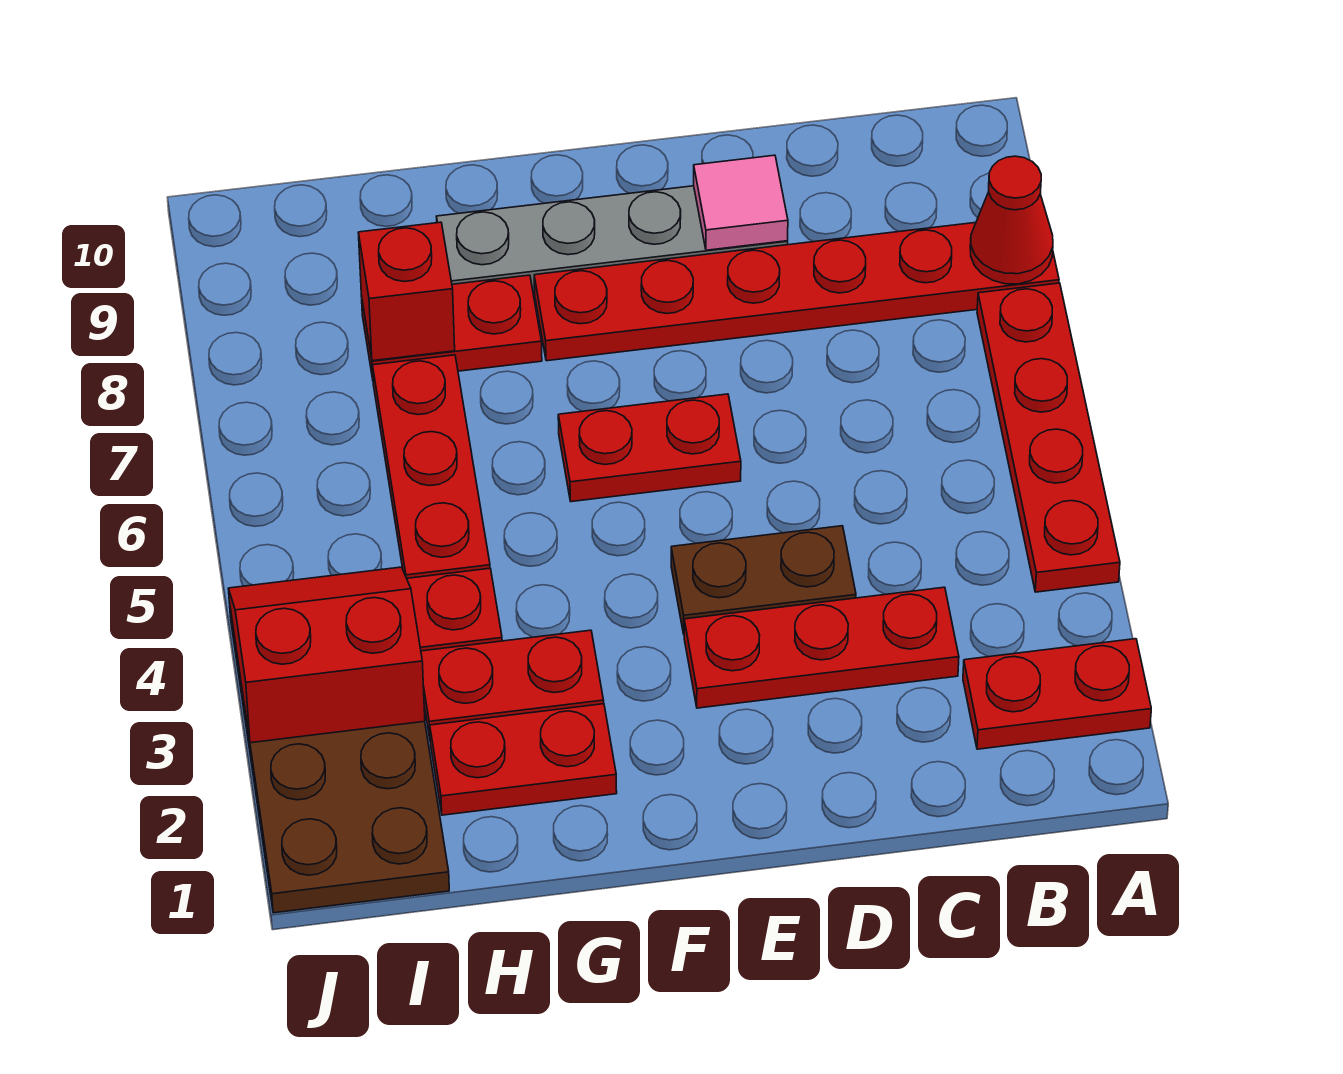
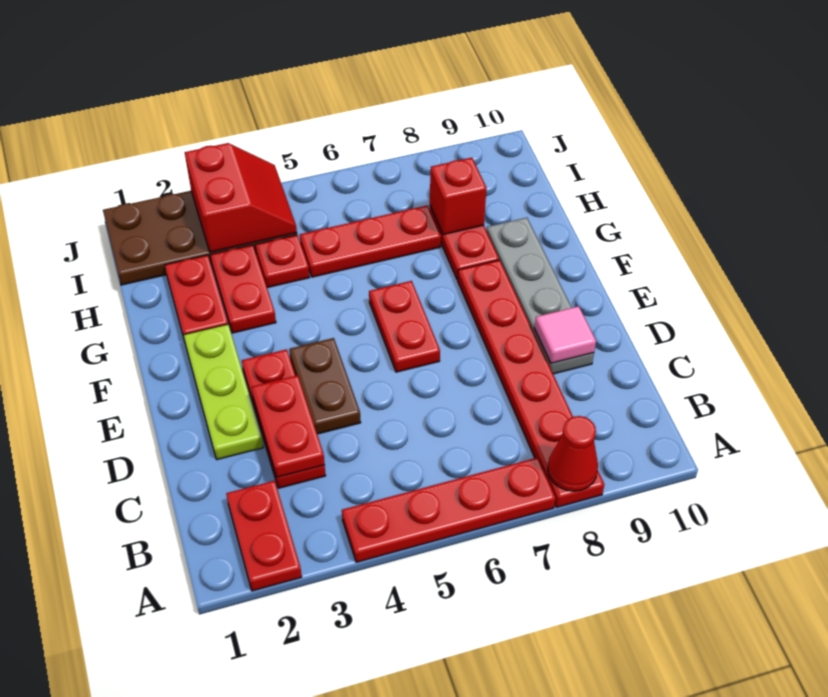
none -> red plate C3:D3 level 2
none -> lime plate D2:F2 level 1

